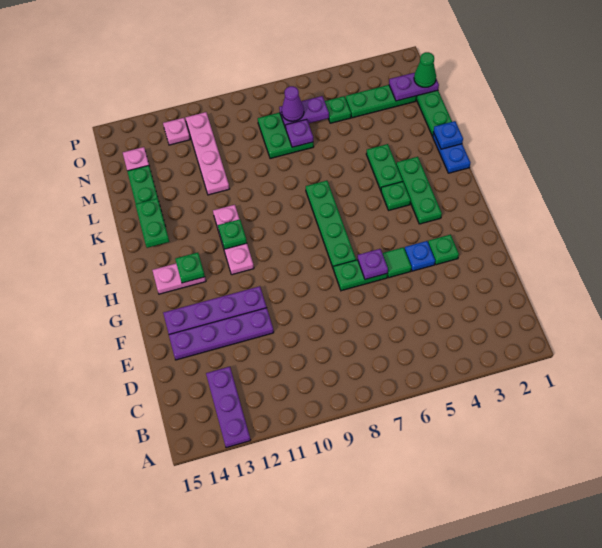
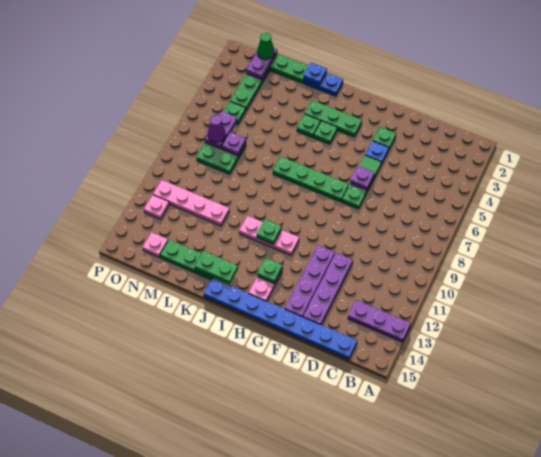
none -> blue plate C15:J15 level 1
green plate J4:K4 level 1 -> green plate J4 level 1

